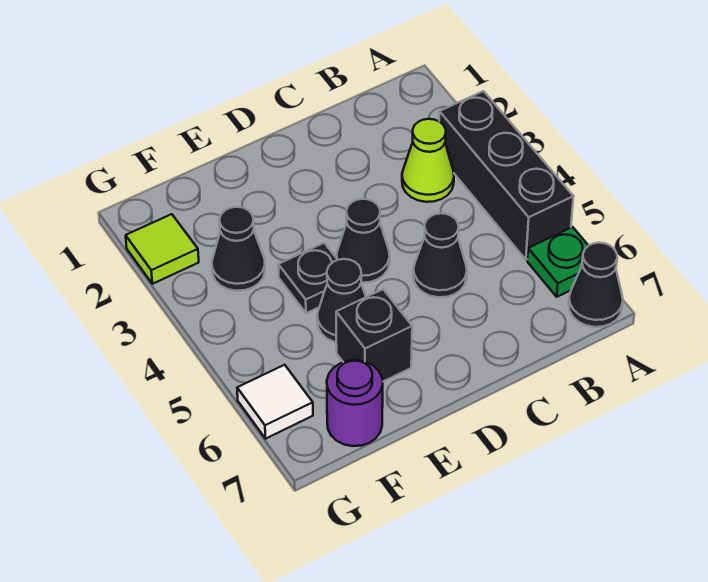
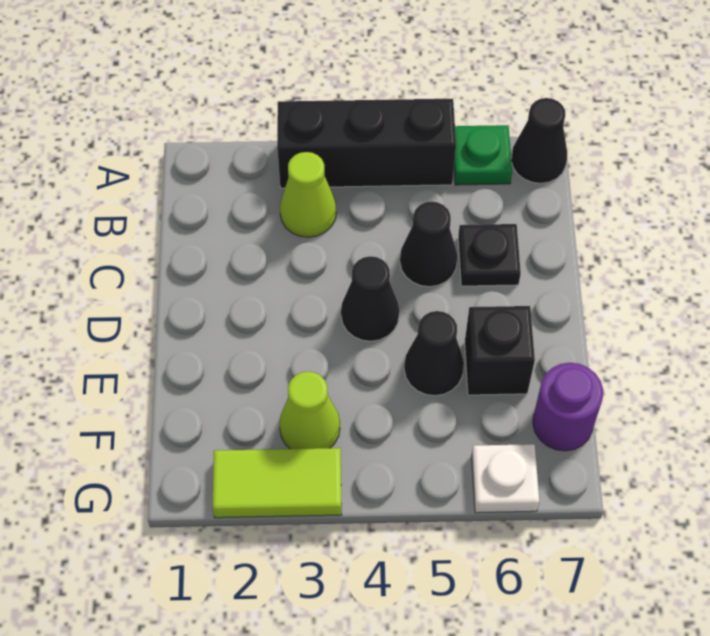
black plate E4 level 1 -> black plate C6 level 1
black cone F3 level 1 -> lime cone F3 level 1
lime tile G2 level 1 -> lime tile G2:G3 level 1
white tile G6 level 1 -> white plate G6 level 1

